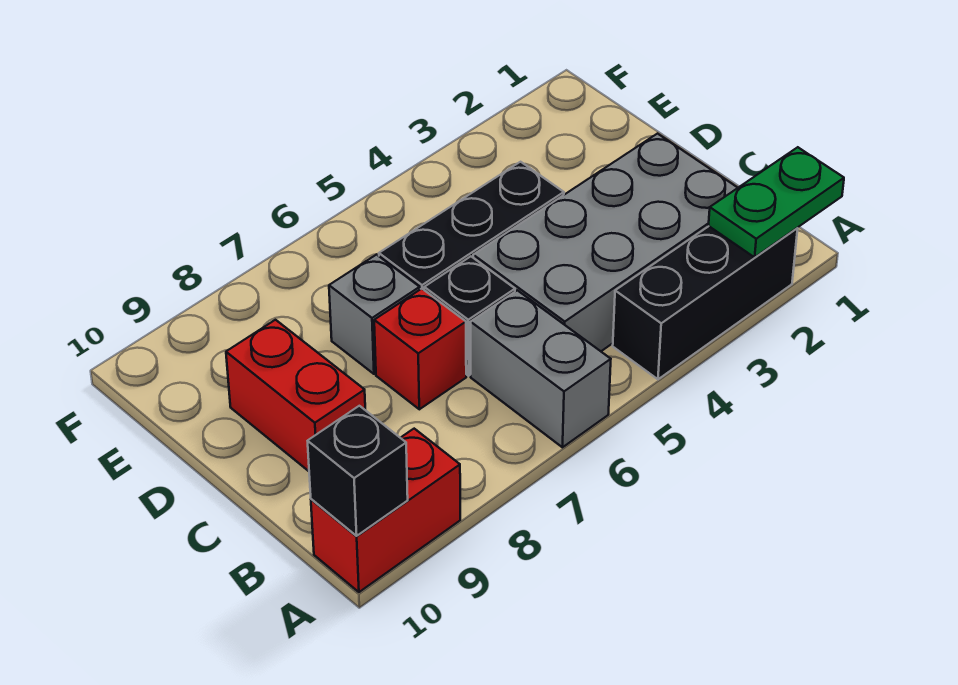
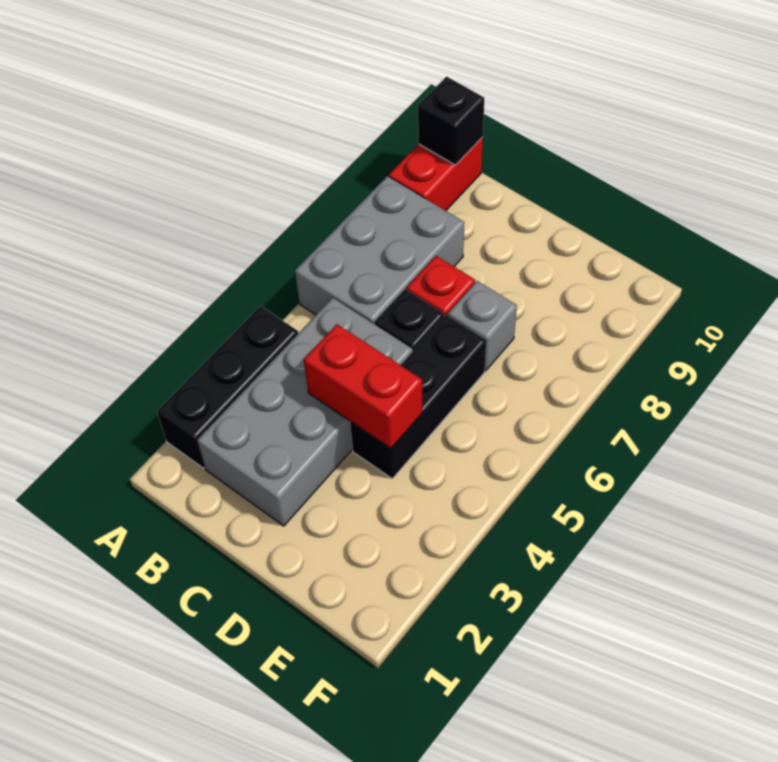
green plate A1:A2 level 2 -> none
grey brick A6:B6 level 1 -> grey brick A6:B8 level 1
red brick C9:D9 level 1 -> red brick C4:D4 level 2

